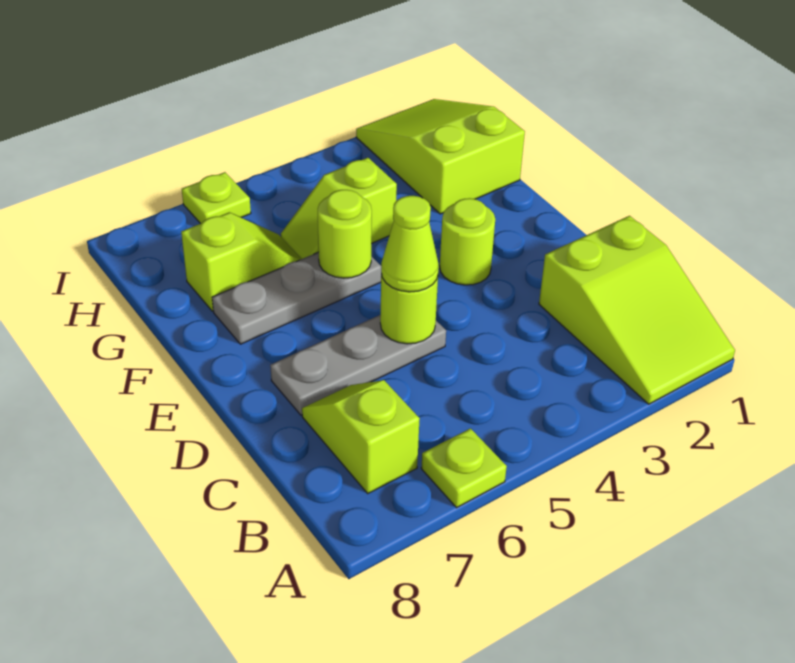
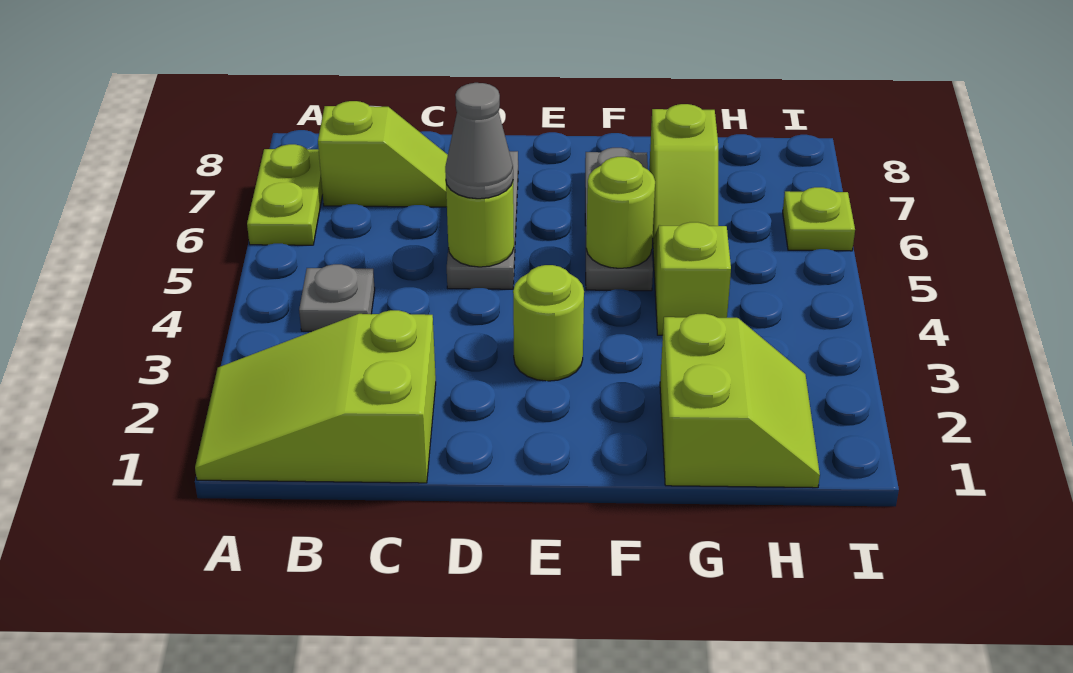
lime plate A6 level 1 -> lime plate A6:A7 level 1
none -> grey plate B4 level 1
lime cone D5 level 3 -> grey cone D5 level 3
lime slope G1:I2 level 1 top G -> lime slope G1:H2 level 1 top G

